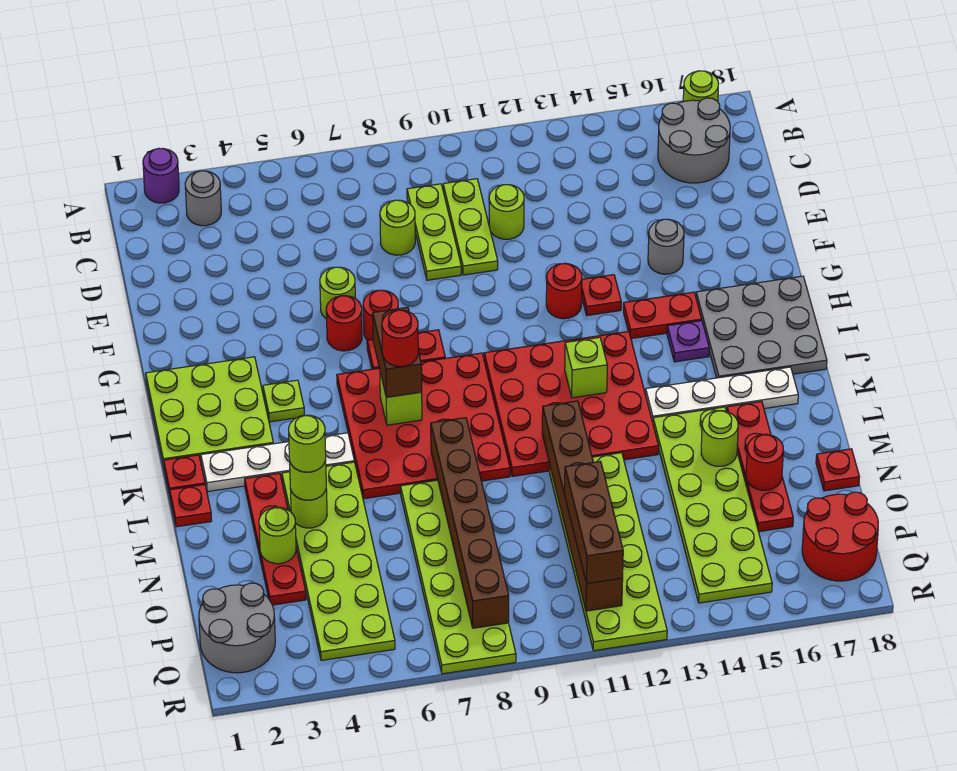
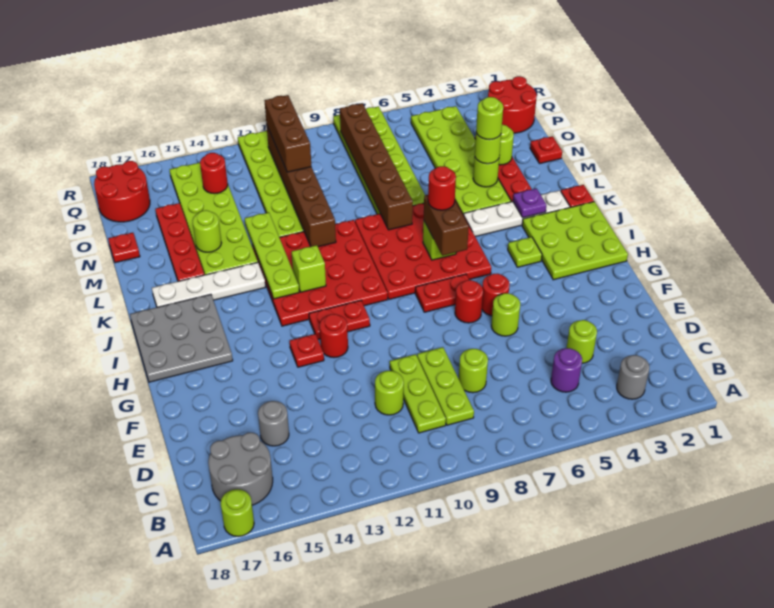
purple round brick A2 level 1 -> purple round brick C5 level 1
none -> lime round brick D4 level 1
grey round brick F15 level 1 -> grey round brick D15 level 1
red plate H14:H15 level 1 -> red plate H11:H12 level 1
purple plate I15 level 1 -> purple plate K3 level 2
none -> lime plate J13:M13 level 2
red plate L1 level 1 -> red plate N1 level 1
red round brick N16 level 2 -> red round brick P14 level 2
grey round brick P1:Q2 level 1 -> red round brick P1:Q2 level 1

